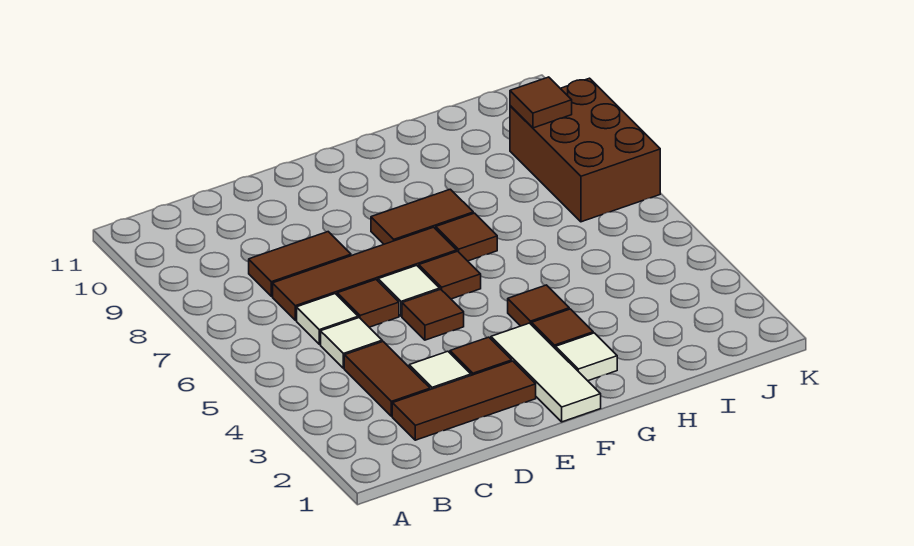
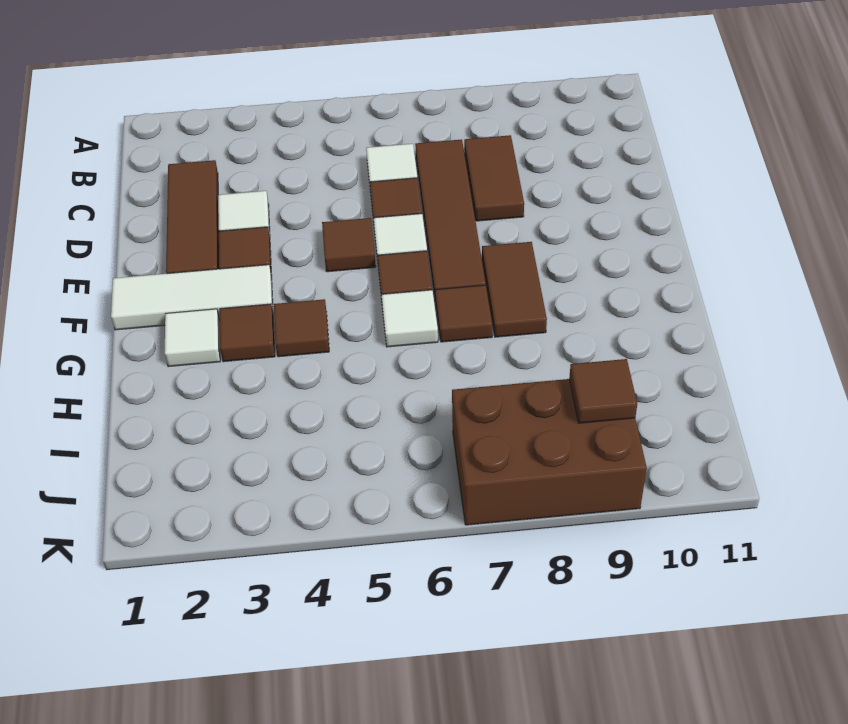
brown tile C3:C4 level 1 -> none
white tile C5 level 1 -> white tile G6 level 1

